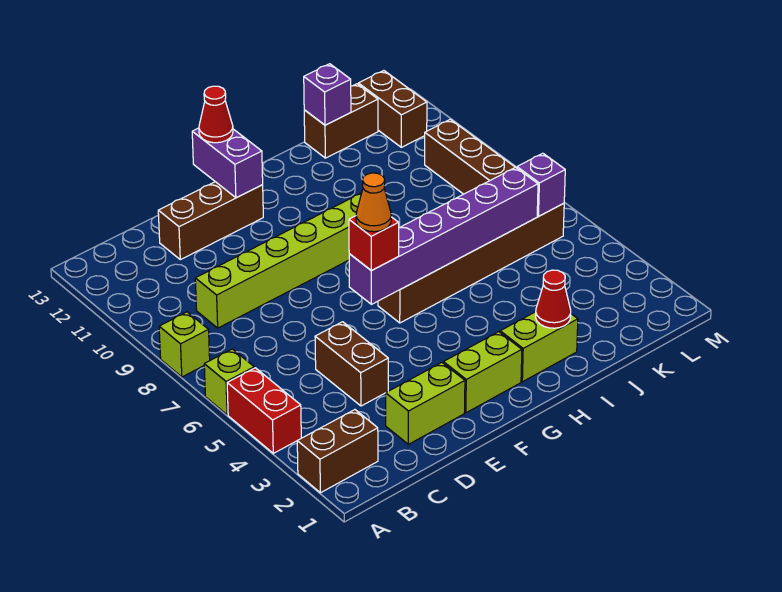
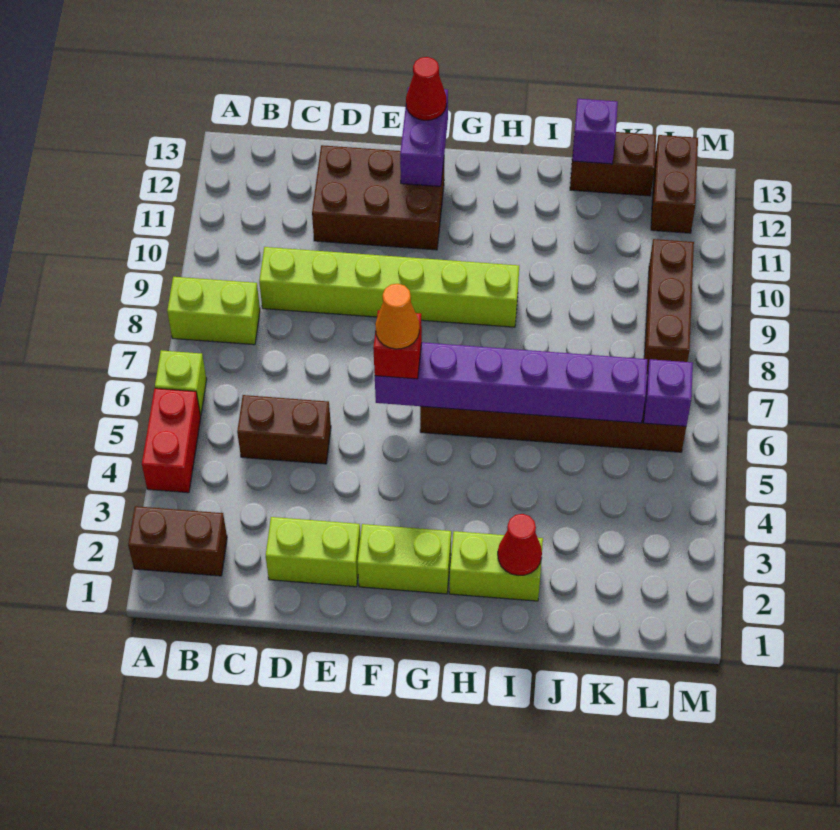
lime brick A8 level 1 -> lime brick A8:B8 level 1
brown brick D4:D5 level 1 -> brown brick C5:D5 level 1
brown brick D12:F12 level 1 -> brown brick D11:F12 level 1

